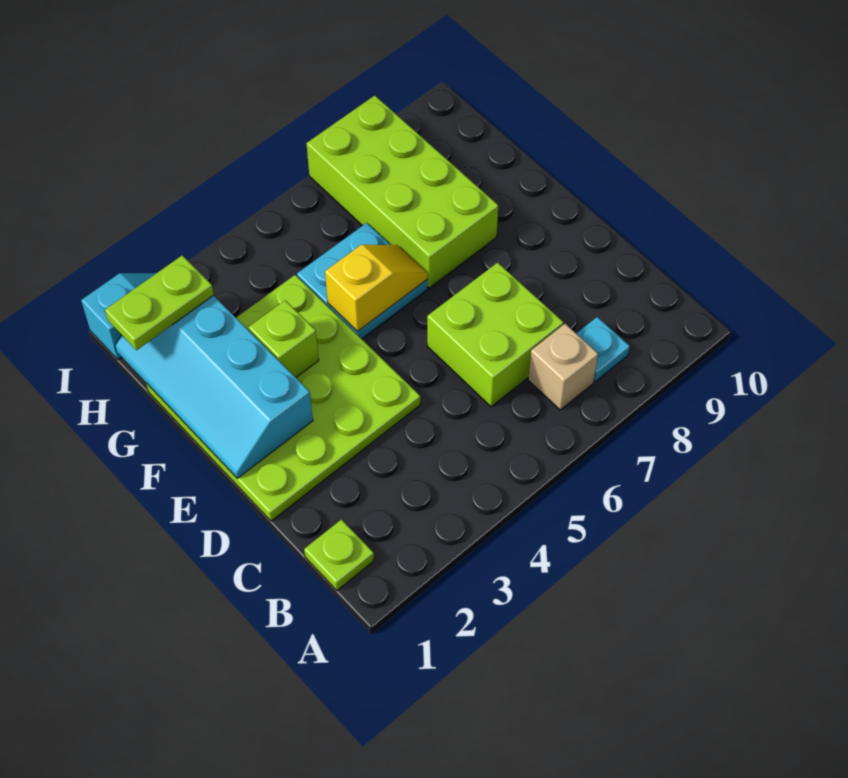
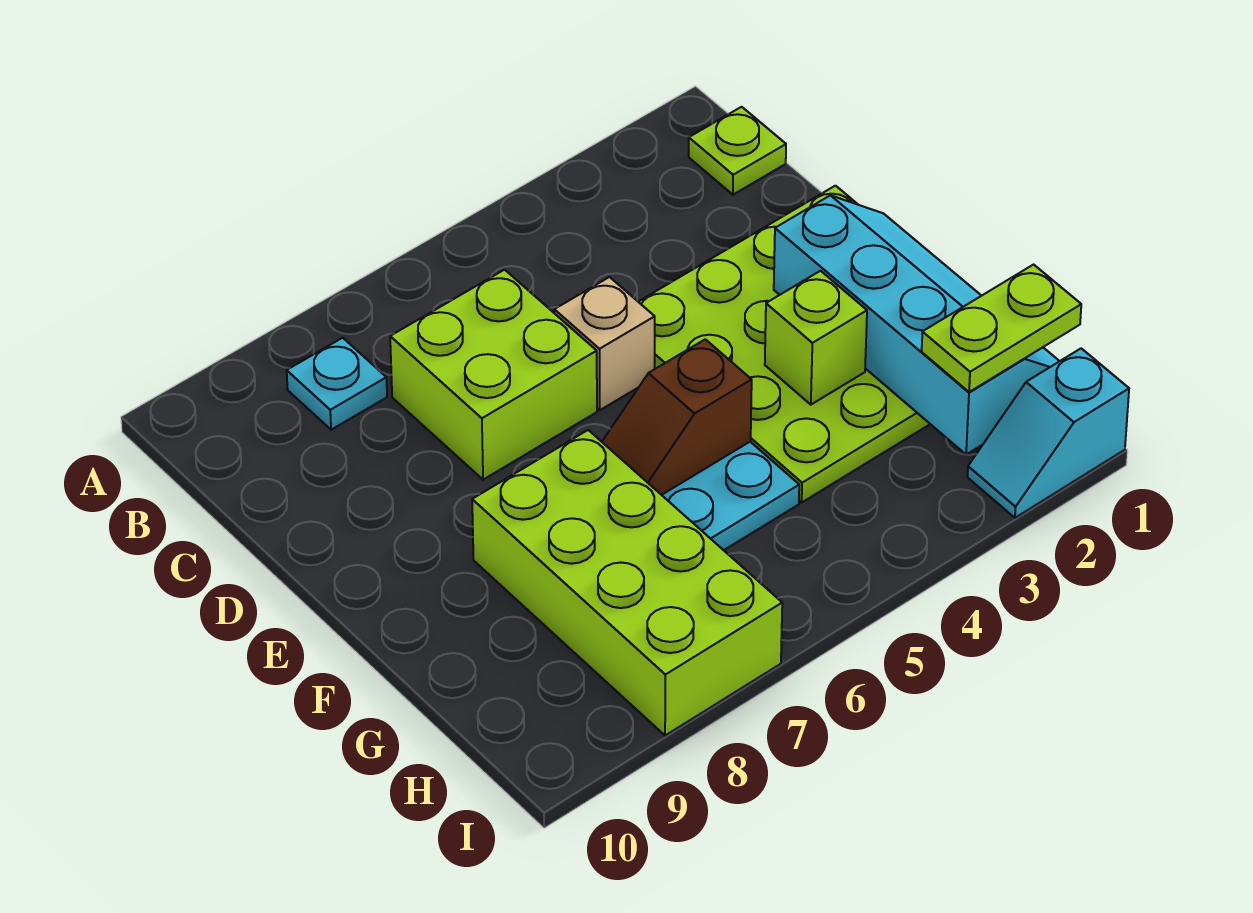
tan brick B7 level 1 -> tan brick D5 level 1
yellow slope F5:F6 level 2 top 5 -> brown slope F5:F6 level 2 top 5

